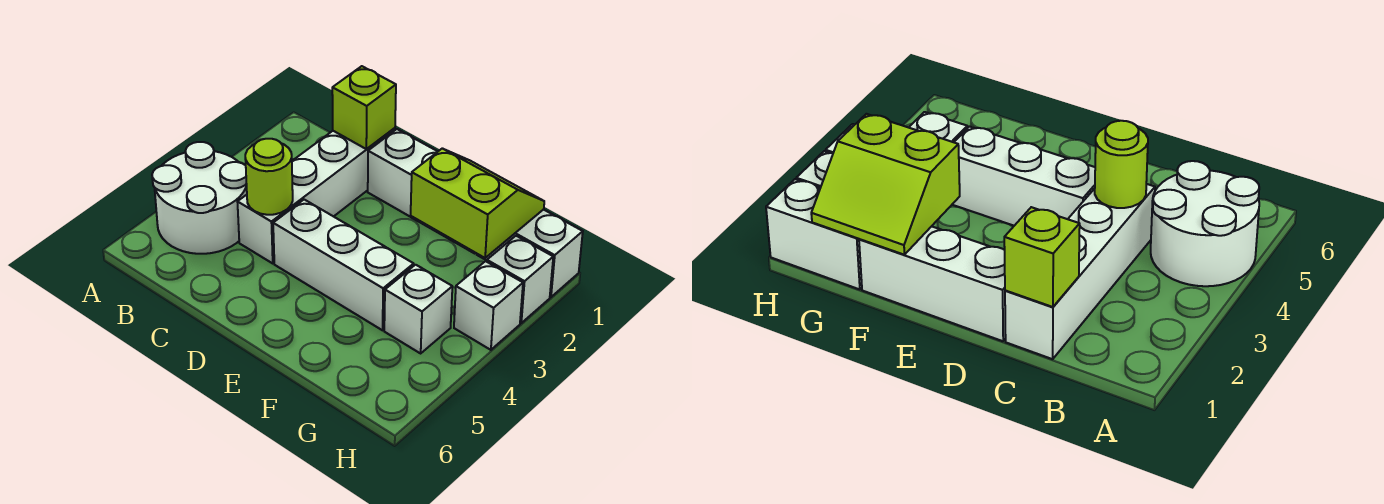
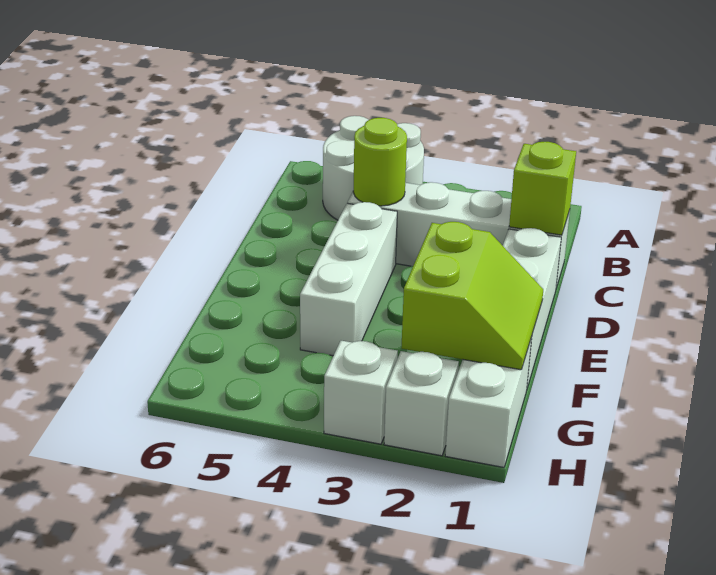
white brick G4 level 1 -> none

